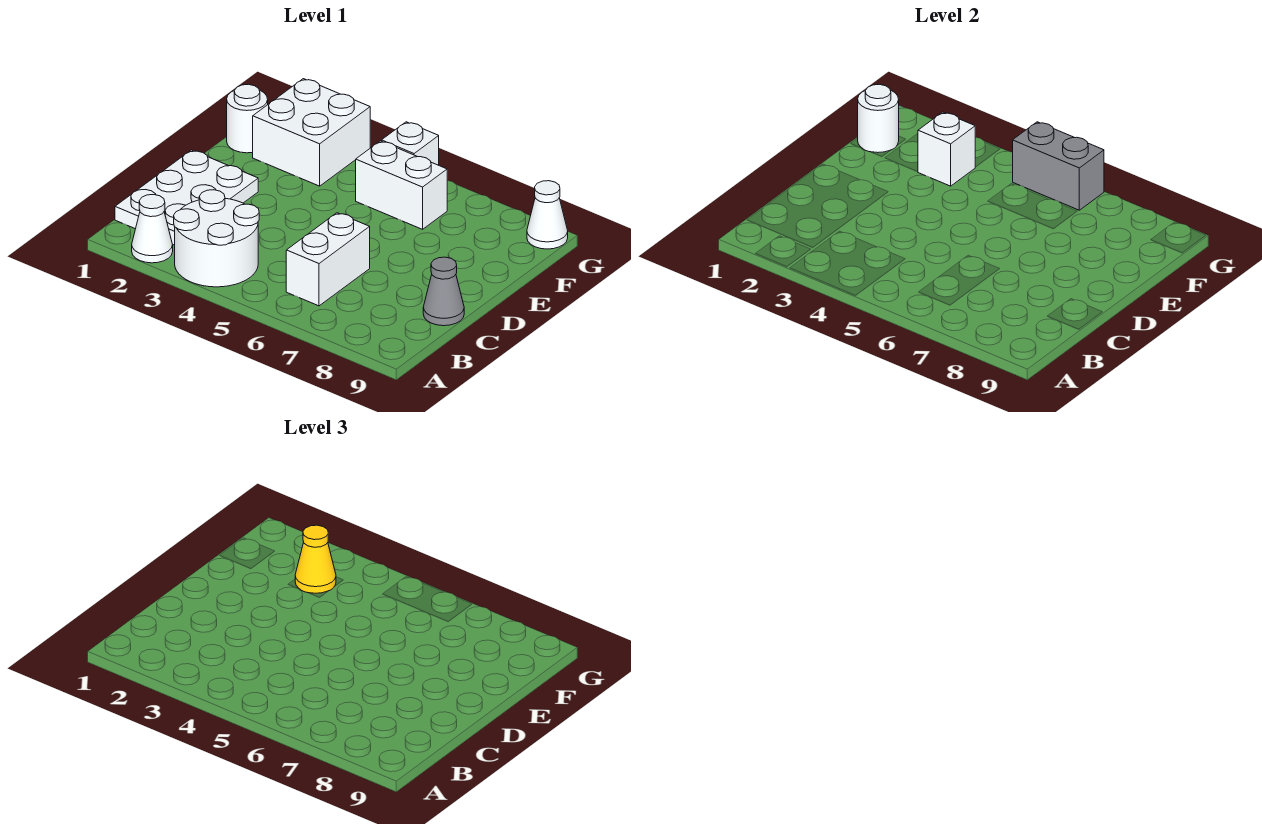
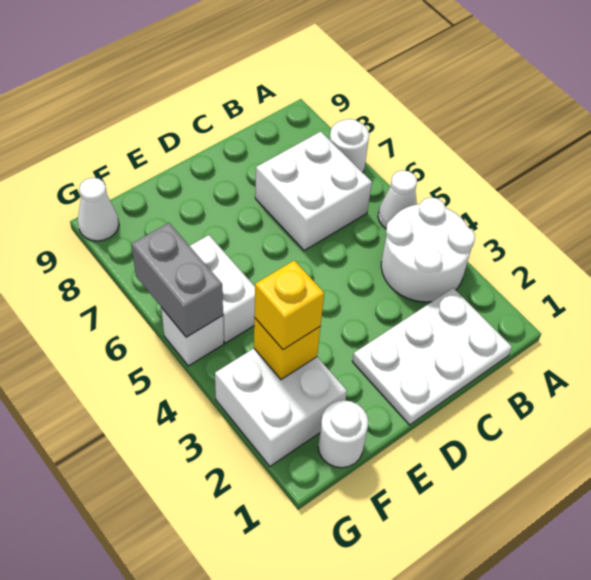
white cone A2 level 1 -> white cone A5 level 1
white brick B6:C6 level 1 -> white brick B6:C7 level 1
grey cone C9 level 1 -> none
white round brick F1 level 2 -> white round brick A7 level 1
white brick F3 level 2 -> yellow brick F3 level 2
yellow cone F3 level 3 -> yellow brick F3 level 3

